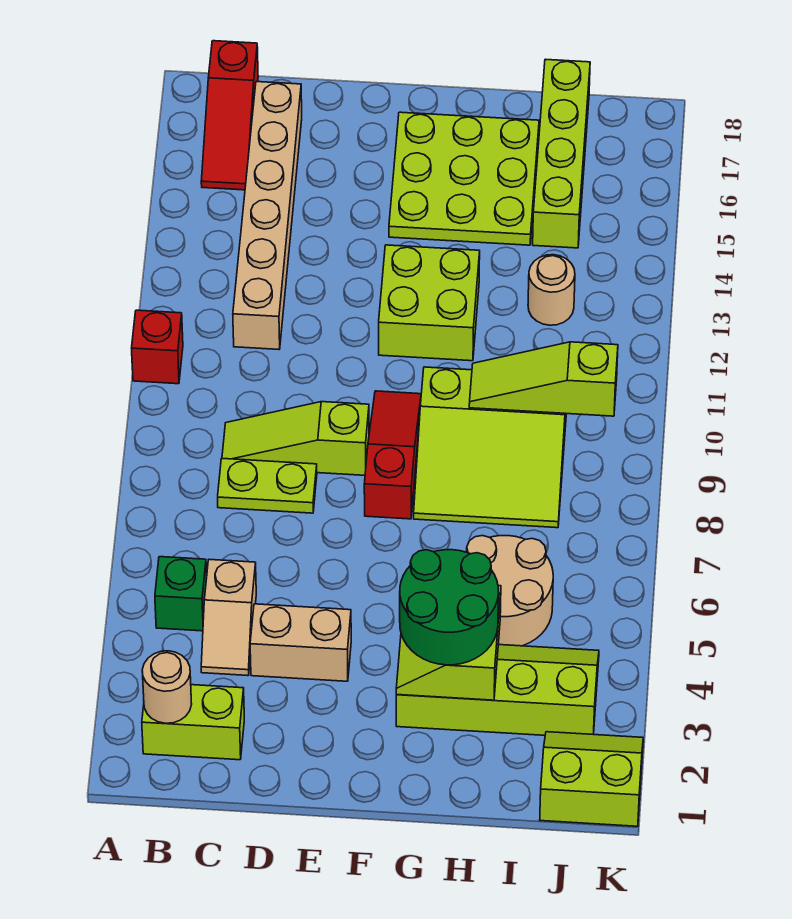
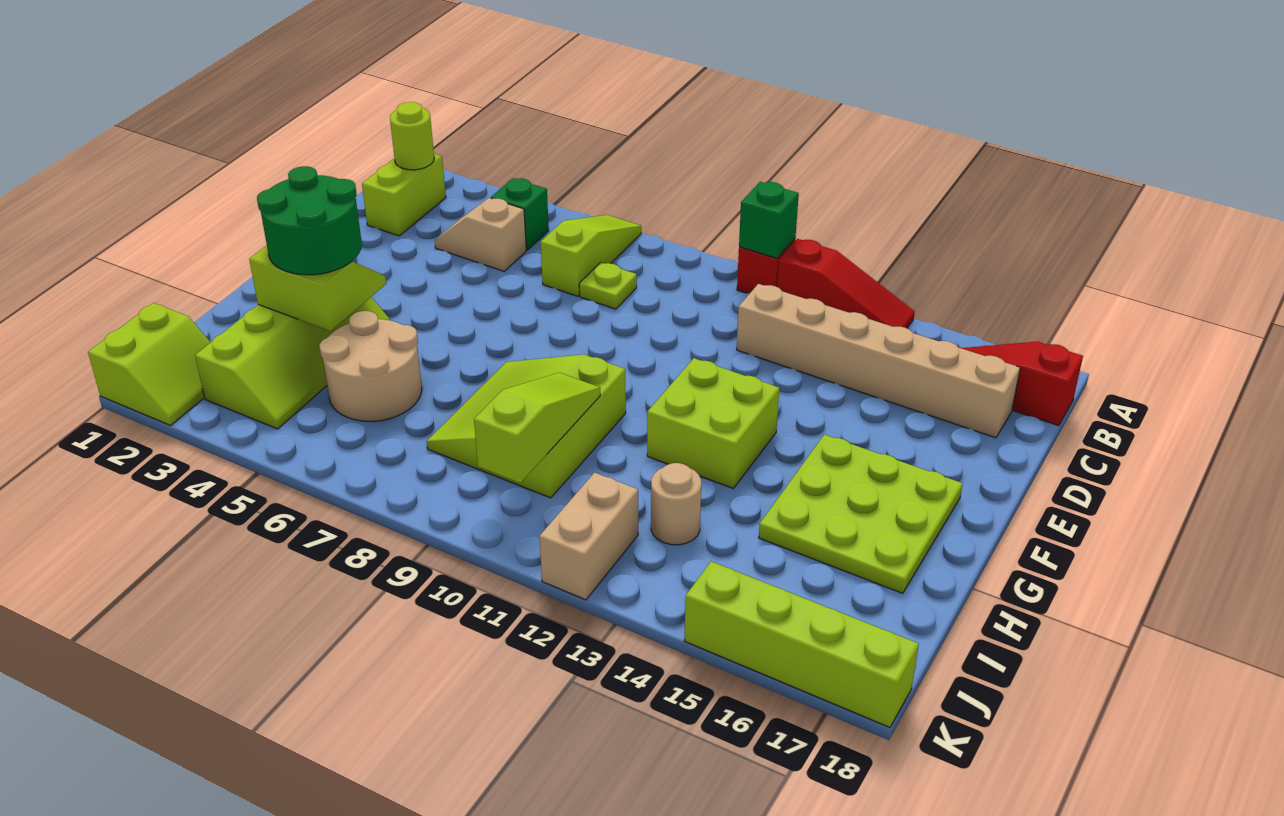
none -> green brick A11 level 2
tan round brick B2 level 2 -> lime round brick B2 level 2
lime plate C8:D8 level 1 -> lime plate C8 level 1
lime slope C9:E9 level 1 top E -> lime slope A7:C7 level 1 top C
tan brick D4:E4 level 1 -> tan brick J12:K12 level 1
red slope F8:F10 level 1 top 8 -> red slope A12:A14 level 1 top 12
lime brick I15:I18 level 1 -> lime brick K15:K18 level 1

